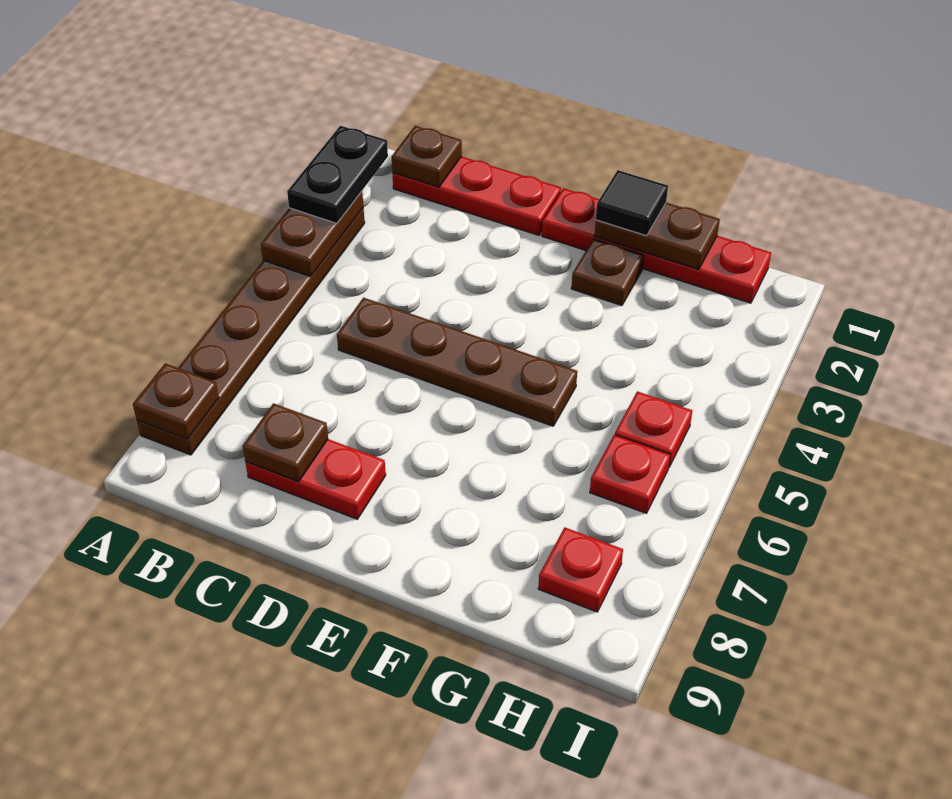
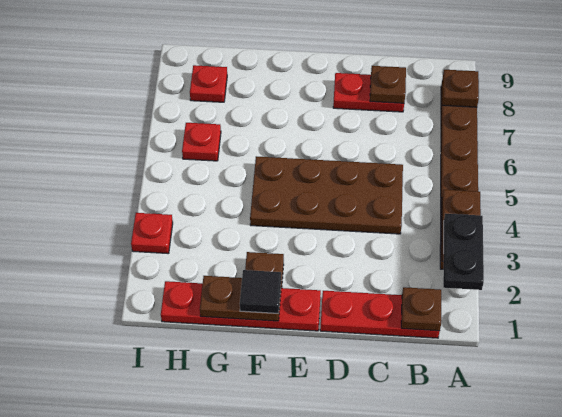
brown plate C5:F5 level 1 -> brown plate C4:F5 level 1
red plate H5 level 1 -> red plate I3 level 1

